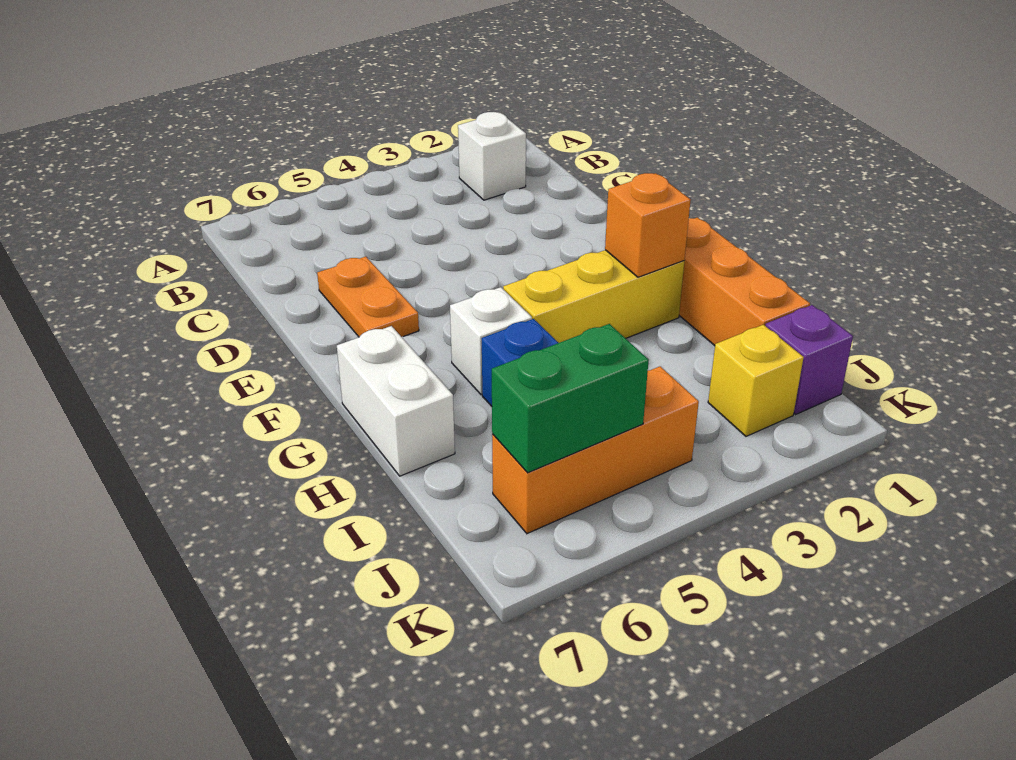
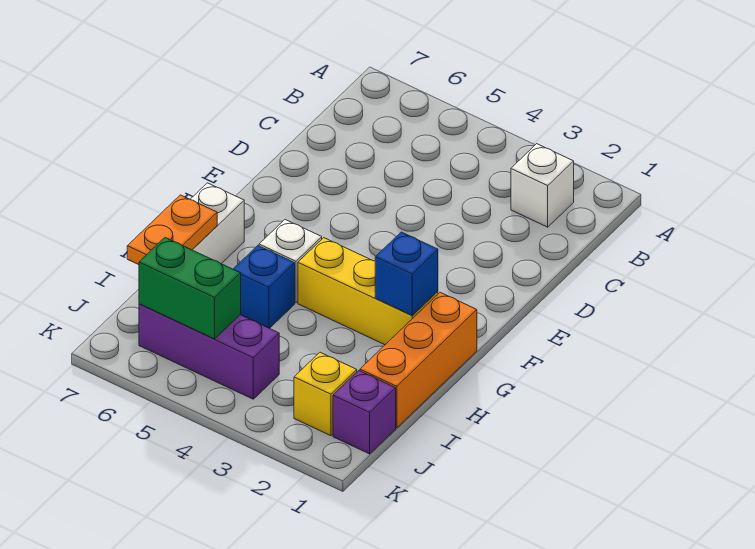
orange plate D6:E6 level 1 -> orange plate H7:I7 level 2
orange brick G2 level 2 -> blue brick G2 level 2
orange brick J4:J6 level 1 -> purple brick J4:J6 level 1

